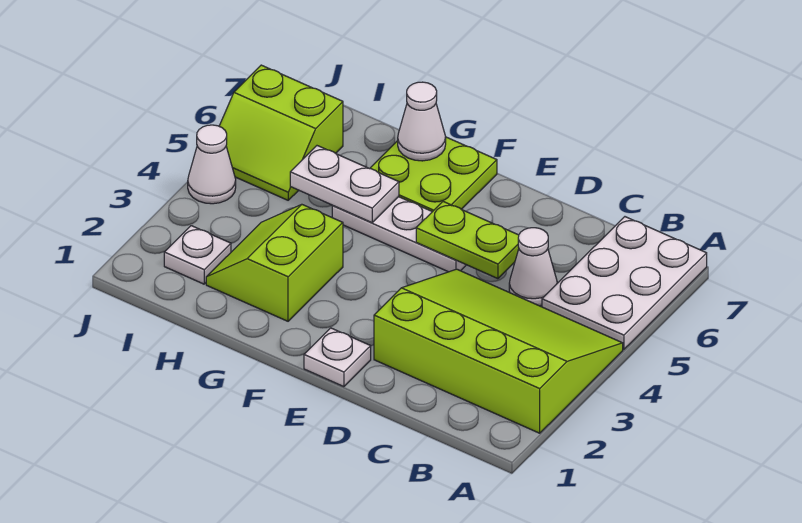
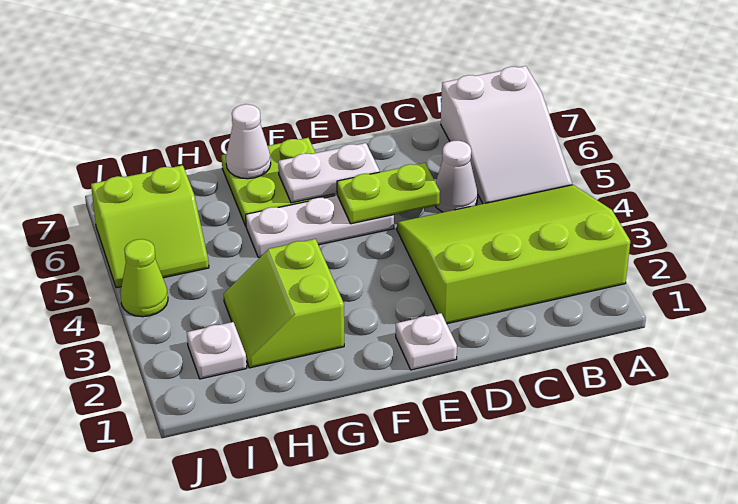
white plate A5:B7 level 1 -> white slope A5:B7 level 1 top 7
white plate G5:H5 level 2 -> white plate E6:F6 level 2
white cone J4 level 1 -> lime cone J4 level 1

